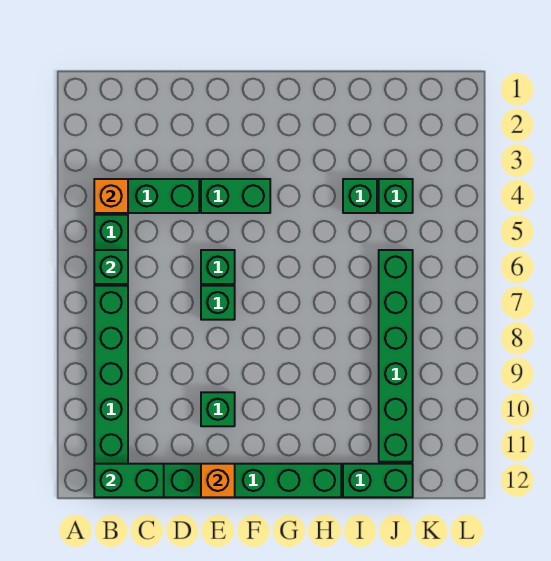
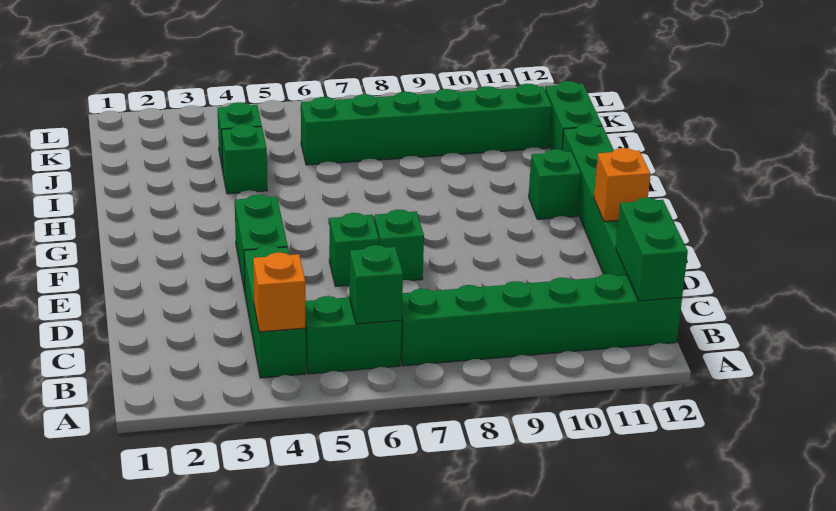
green brick E10 level 1 -> green brick G11 level 1

